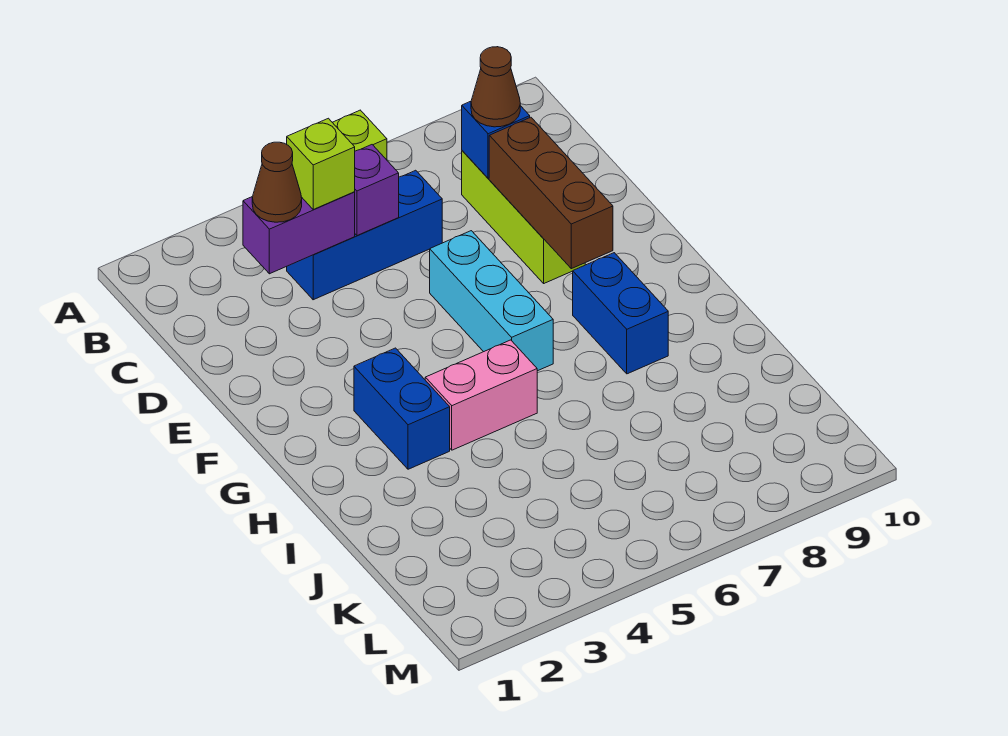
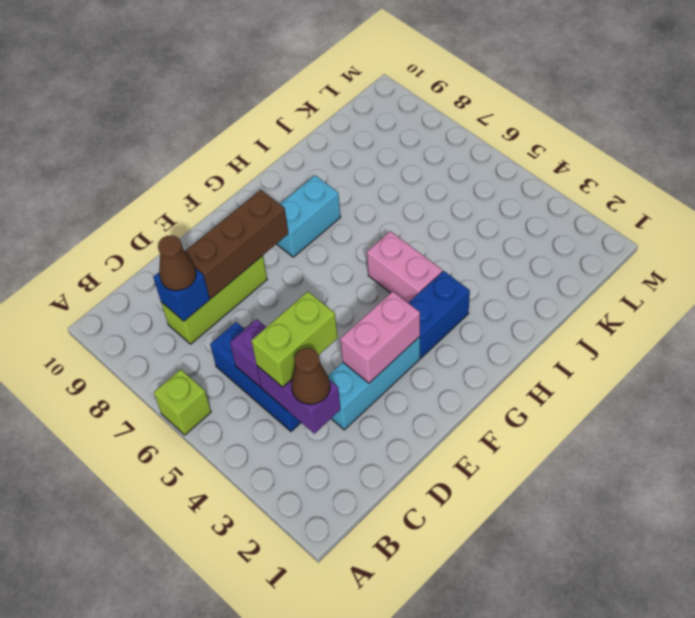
lime brick C4 level 3 -> lime brick C4:D4 level 3
none -> pink brick E3:F3 level 2
cyan brick E6:G6 level 1 -> cyan brick D3:F3 level 1
blue brick G8:H8 level 1 -> cyan brick G8:H8 level 1

